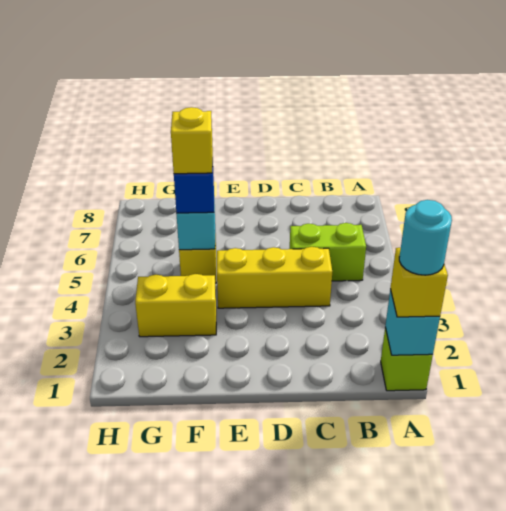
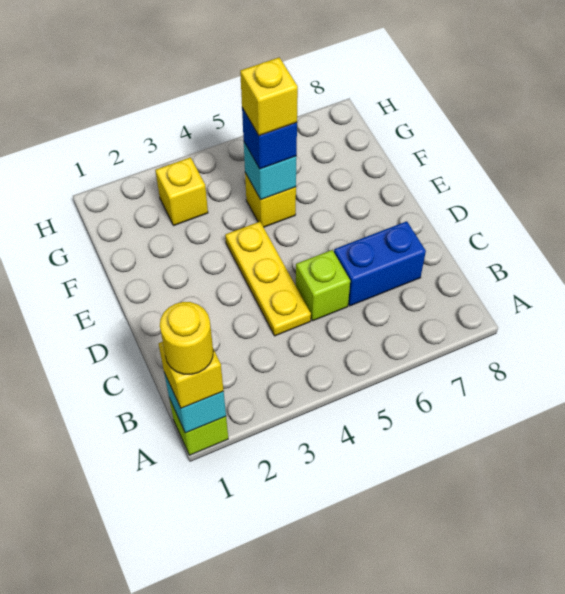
cyan round brick A1 level 4 -> yellow round brick A1 level 4
lime brick B5:C5 level 1 -> lime brick C5 level 1
yellow brick C4:E4 level 1 -> yellow plate C4:E4 level 1
none -> blue brick C6:C7 level 1
yellow brick F3:G3 level 1 -> yellow brick G3 level 1

